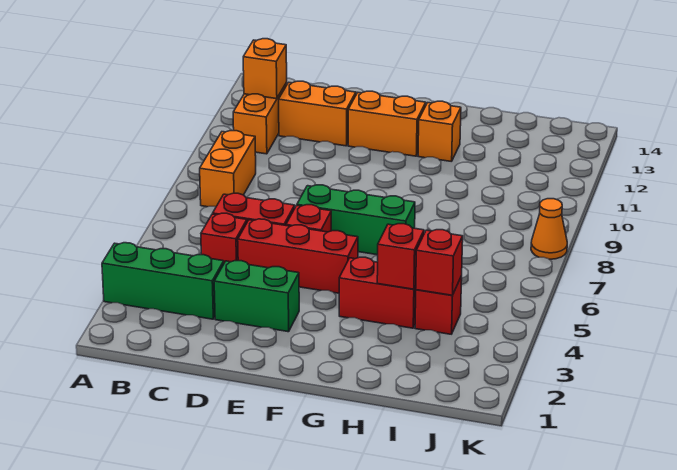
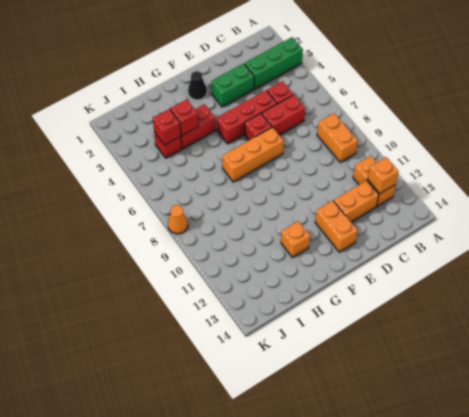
green brick E7:G7 level 1 -> orange brick E7:G7 level 1
orange brick E12:F12 level 1 -> orange brick E12:E13 level 1
none -> black cone F2 level 1

